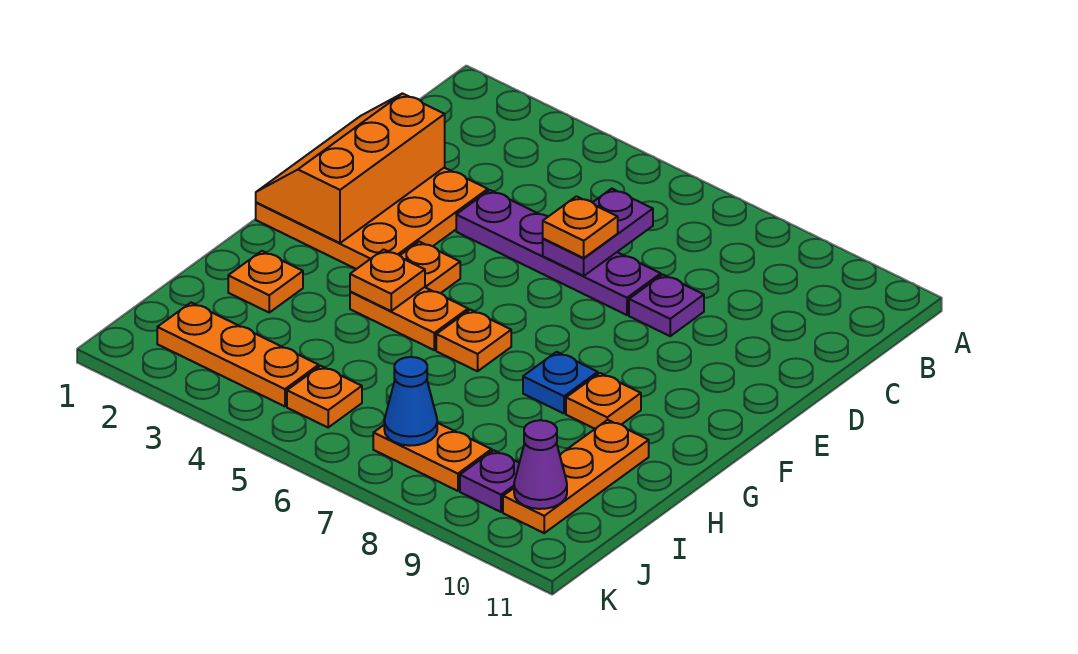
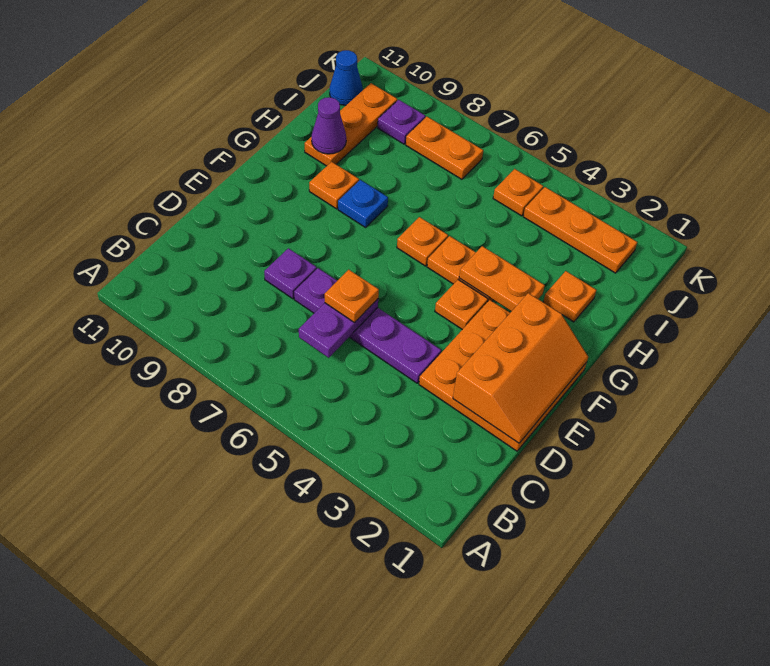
orange plate G4 level 2 -> orange plate G3:G4 level 2
blue cone J7 level 2 -> blue cone J11 level 1
purple cone J10 level 2 -> purple cone H10 level 2

